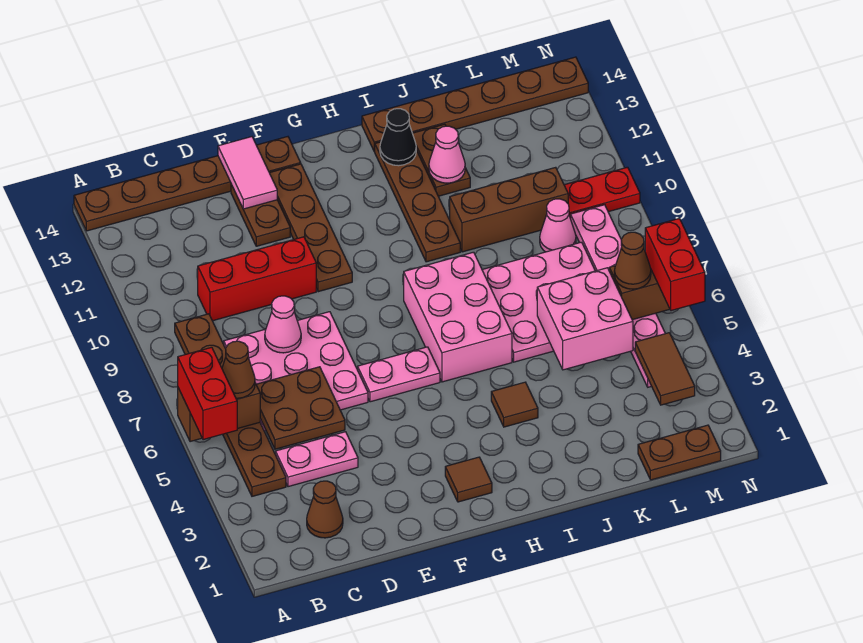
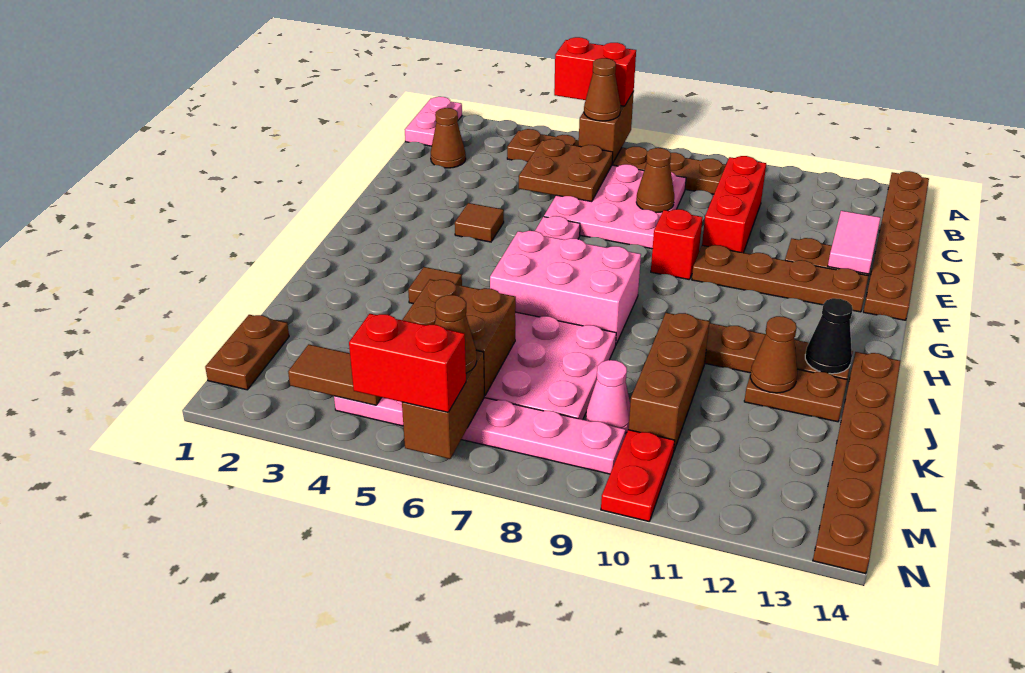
pink plate C4:D4 level 1 -> pink plate A1:B1 level 1
pink cone D8 level 2 -> brown cone D8 level 2
pink tile E13:E14 level 2 -> pink tile D13:E13 level 2
none -> red brick F9 level 1
brown tile G2 level 1 -> brown tile F4 level 1
pink cone J12 level 2 -> brown cone J12 level 2
pink brick K5:L6 level 2 -> brown brick K5:L6 level 2

